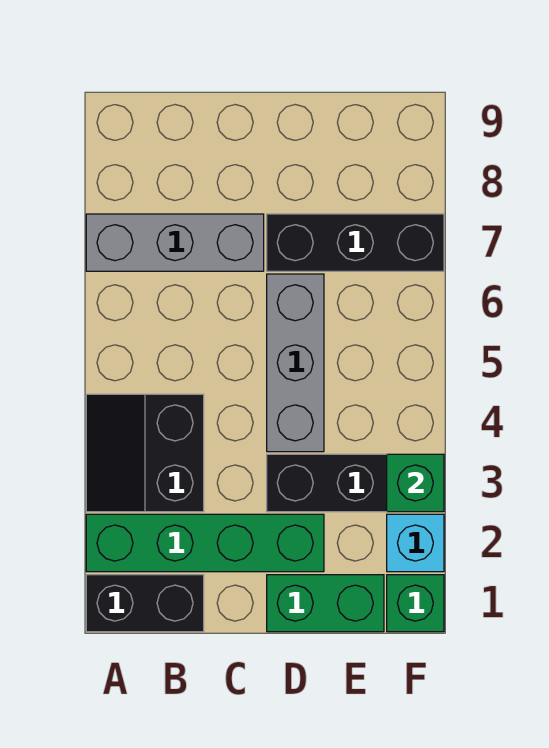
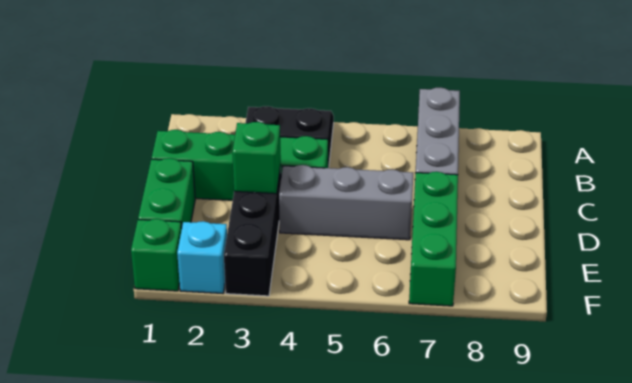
black brick A1:B1 level 1 -> none
green brick A2:D2 level 1 -> green brick C1:C4 level 1
black brick D7:F7 level 1 -> green brick D7:F7 level 1
green brick F3 level 2 -> green brick D3 level 2

